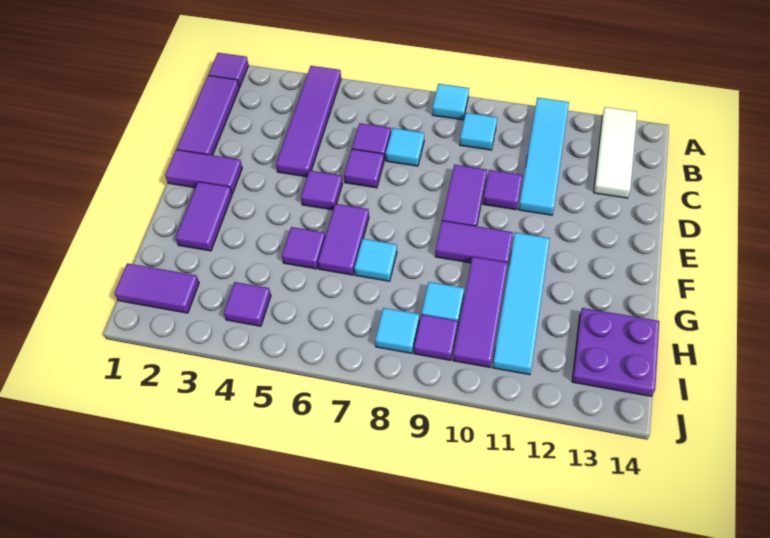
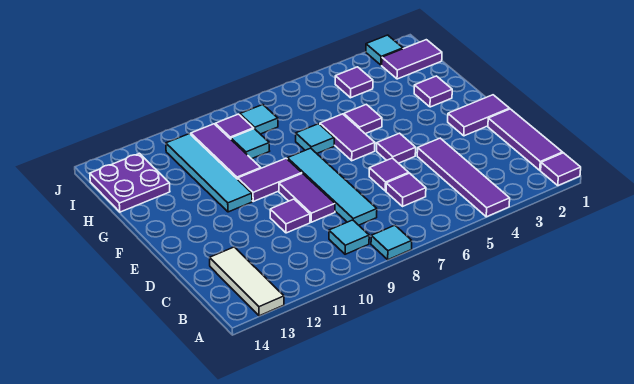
cyan tile A11:D11 level 1 -> cyan tile C8:F8 level 1
cyan tile C7 level 1 -> cyan tile J2 level 1
purple tile F2:G2 level 1 -> purple tile G2 level 1

